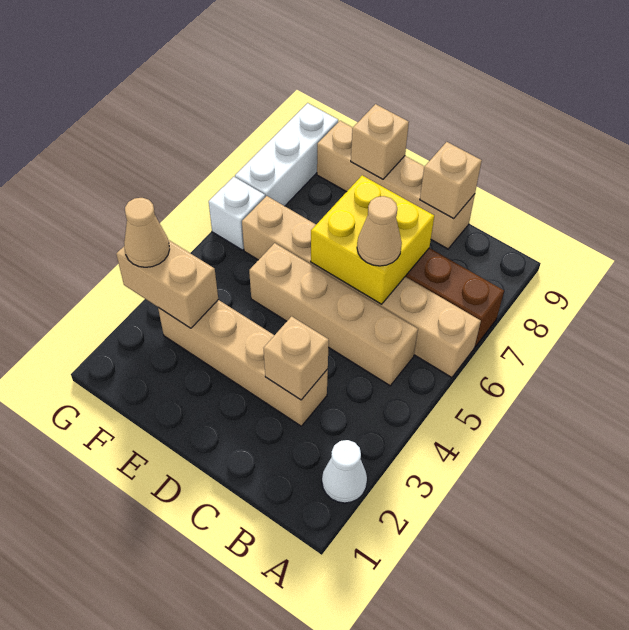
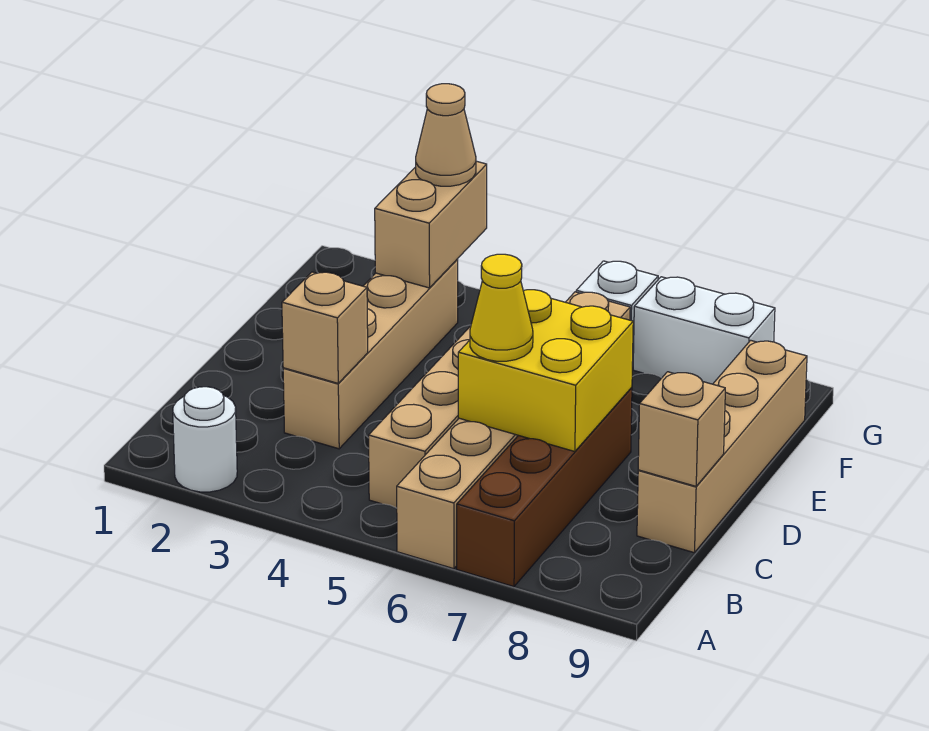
white cone A2 level 1 -> white round brick A2 level 1
tan cone C6 level 3 -> yellow cone C6 level 3
tan brick E9 level 2 -> none
white brick G7:G9 level 1 -> white brick G7:G8 level 1

